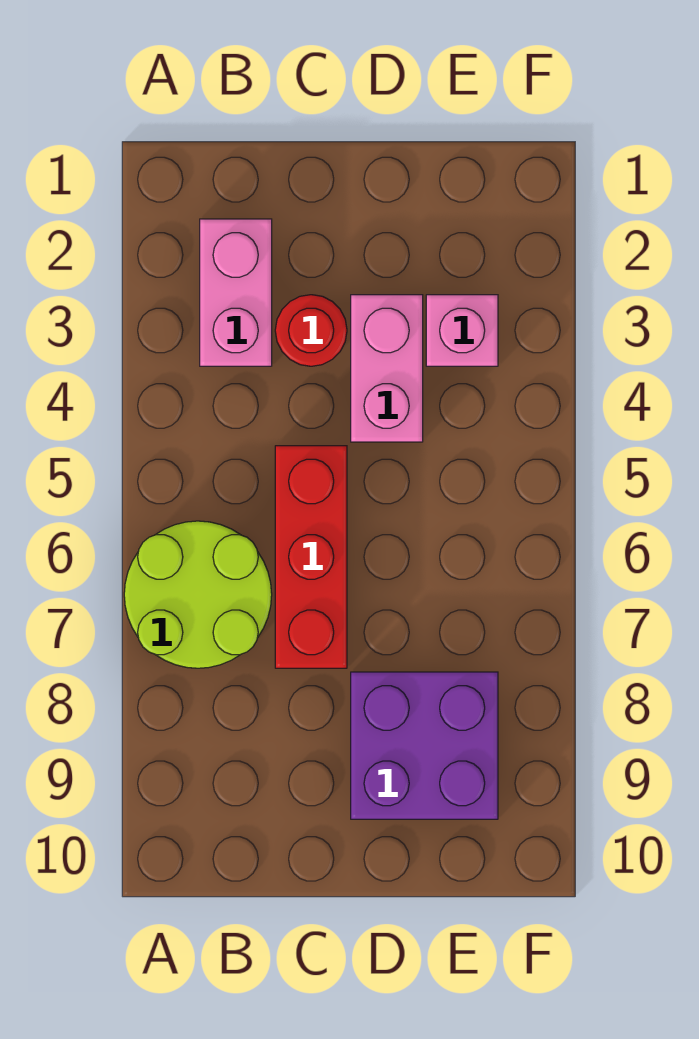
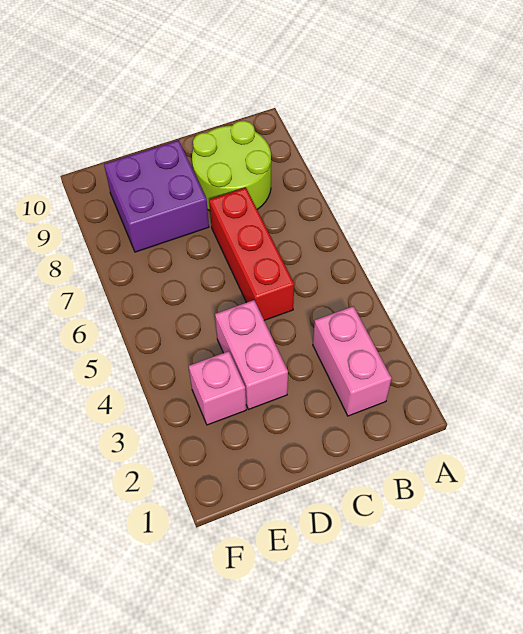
lime round brick A6:B7 level 1 -> lime round brick B8:C9 level 1
red round brick C3 level 1 -> none

